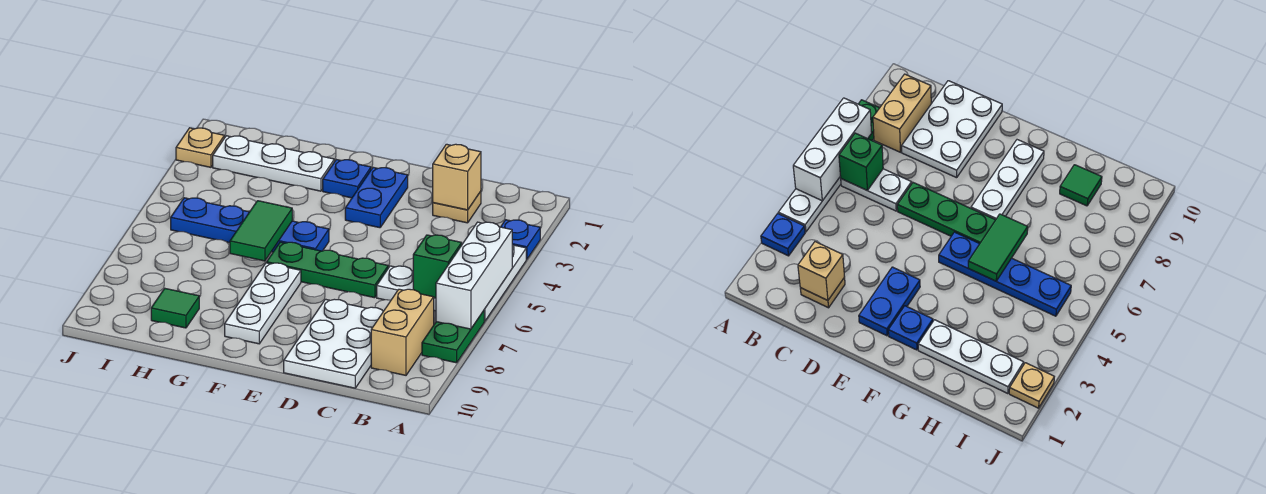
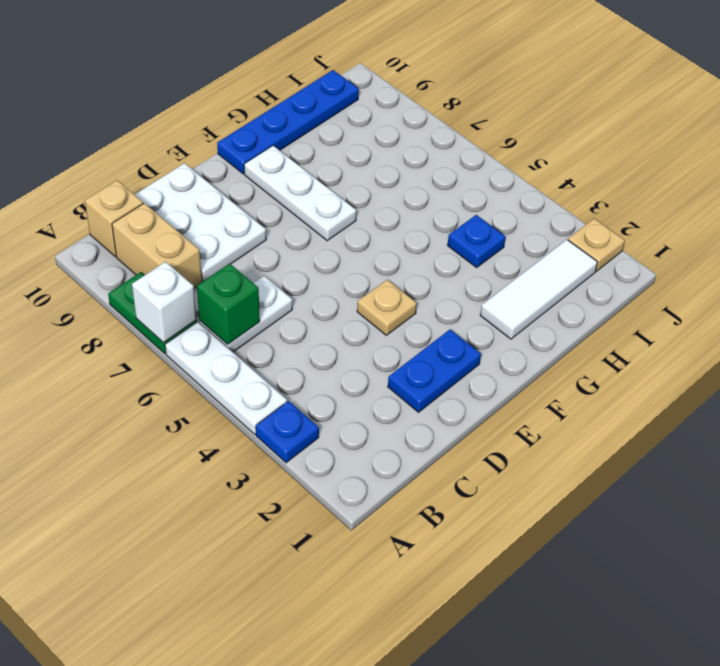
white brick A5:A7 level 2 -> white brick A7 level 2
tan plate C2 level 1 -> tan plate E4 level 1
tan brick C2 level 2 -> tan brick B10 level 1
green plate D6:F6 level 1 -> none
blue plate E2:E3 level 1 -> blue plate D2:E2 level 1
blue plate F2 level 1 -> blue plate H4 level 1
blue plate F5:I5 level 1 -> blue plate F10:I10 level 1
white plate G2:I2 level 1 -> white tile G2:I2 level 1
green tile G5:G6 level 2 -> none
green tile H9 level 1 -> none

